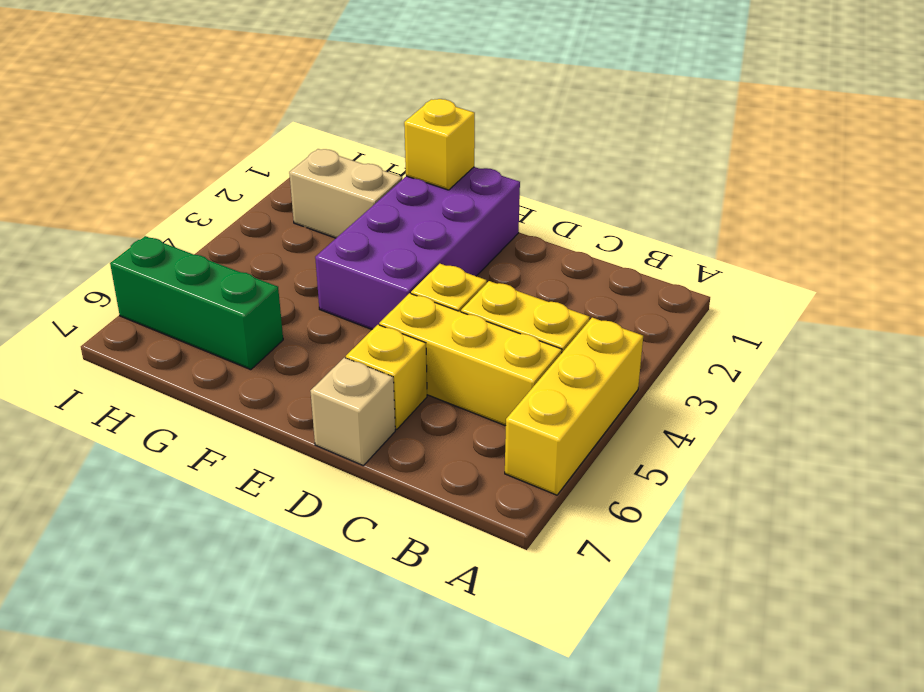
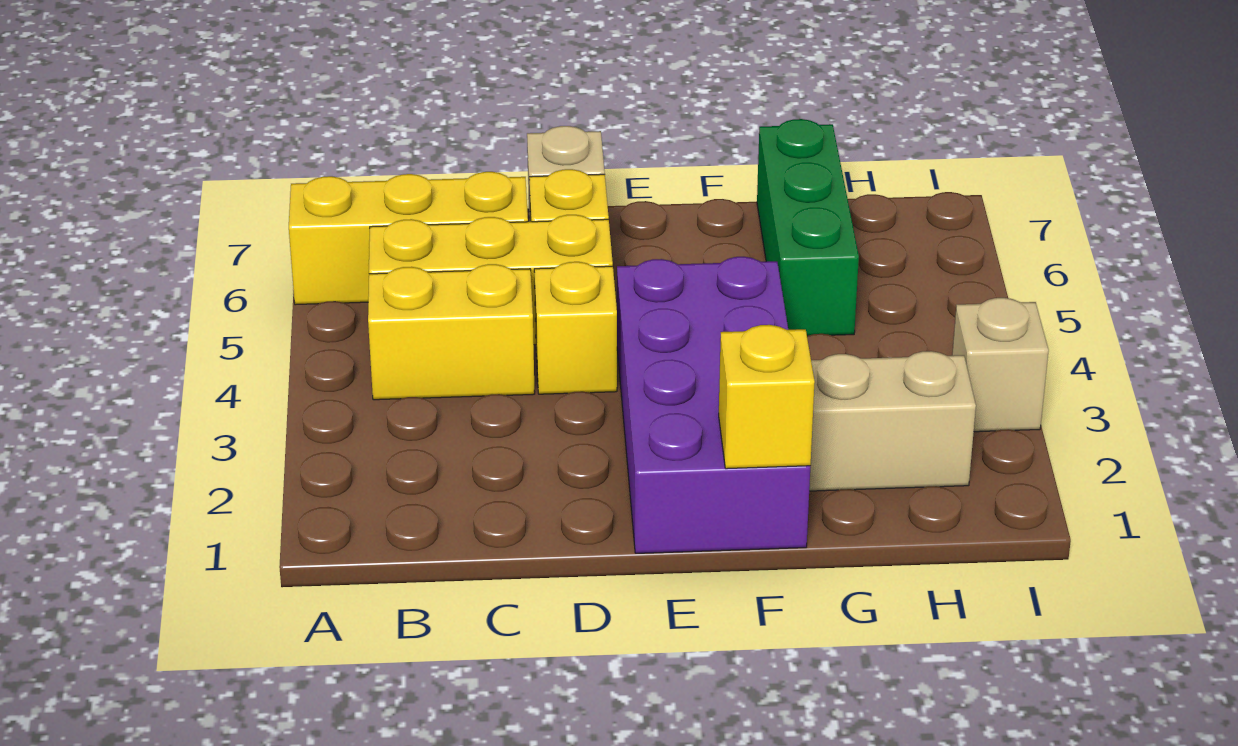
yellow brick A4:A6 level 1 -> yellow brick A6:C6 level 1
green brick G6:I6 level 1 -> green brick G5:G7 level 1
none -> tan brick I3 level 1

